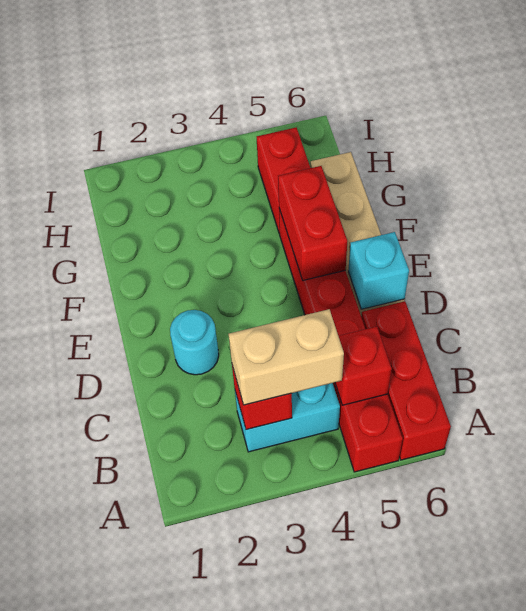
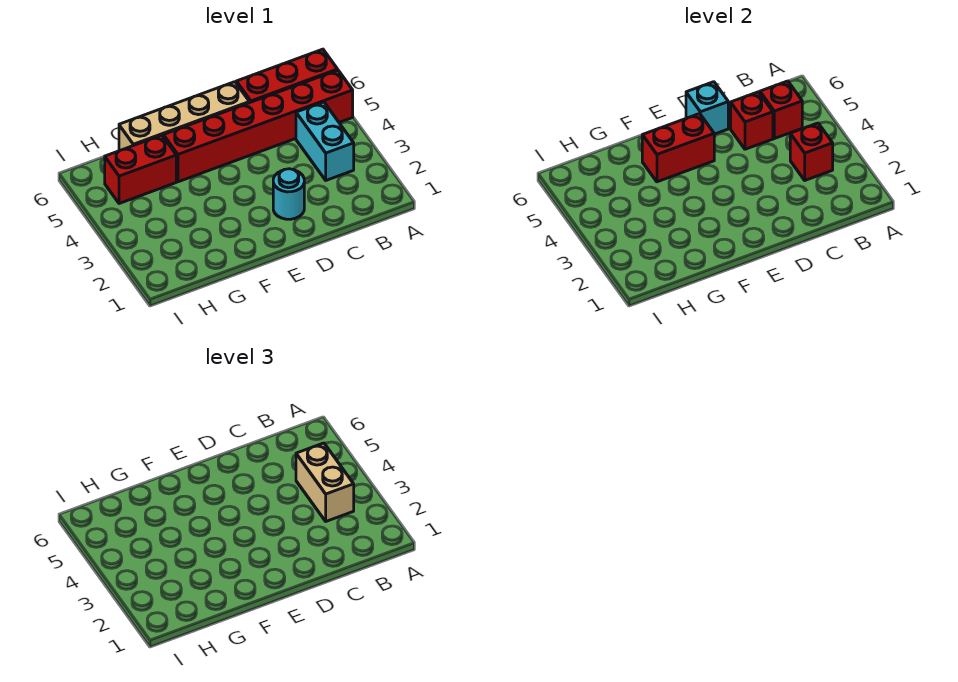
none -> red brick C5 level 2

